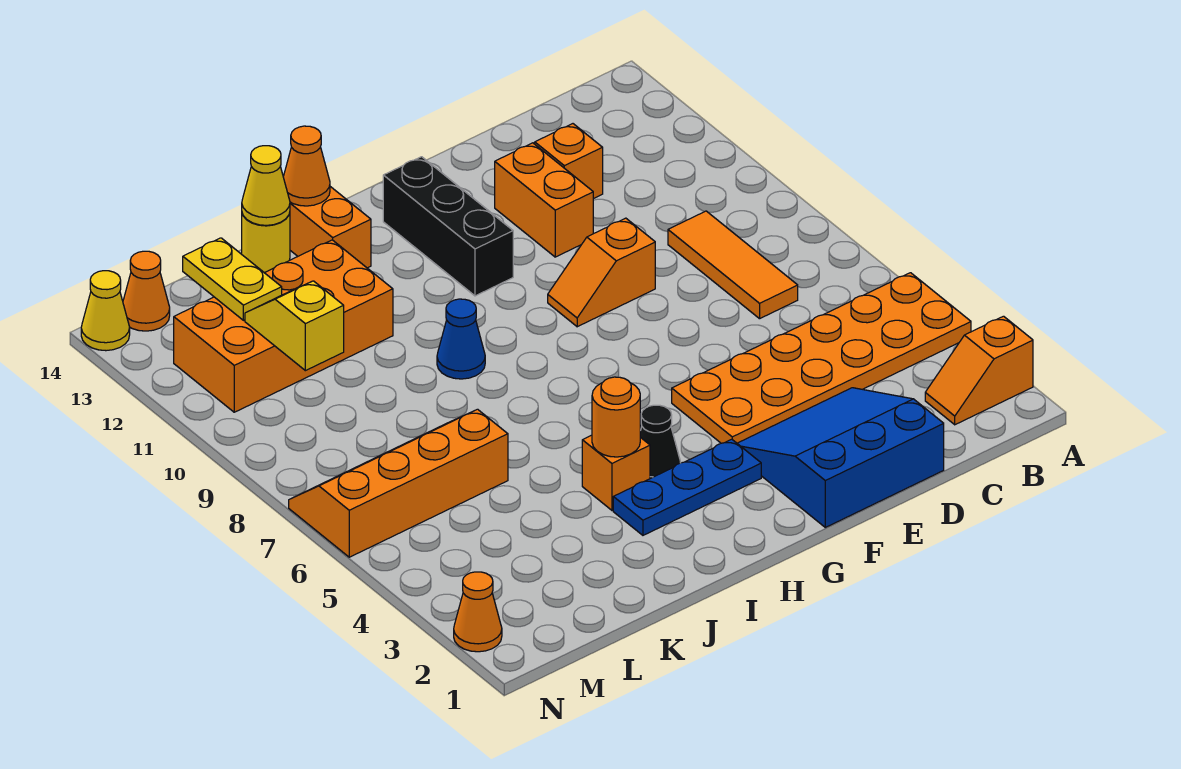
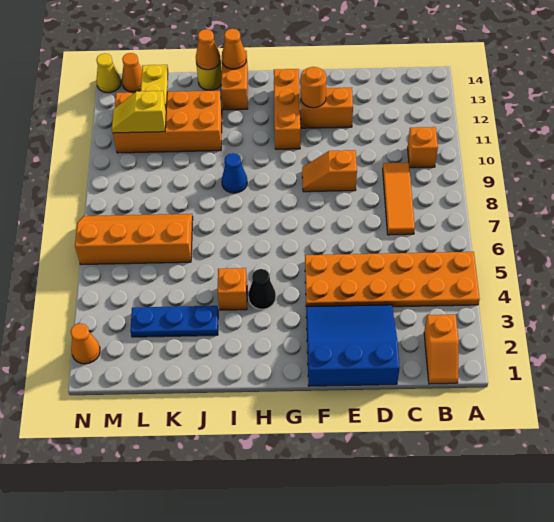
orange slope A2:B2 level 1 top A -> orange slope B1:B2 level 1 top 2
orange brick D12 level 1 -> orange brick B10 level 1
orange brick E11:E12 level 1 -> orange brick E12:F12 level 1
blue plate G3:I3 level 1 -> blue plate J3:L3 level 1
black brick G11:G13 level 1 -> orange brick G11:G13 level 1
orange round brick I4 level 2 -> orange round brick F12 level 2
yellow cone J14 level 2 -> orange cone J14 level 2
yellow slope L10:L11 level 2 top 10 -> yellow slope L11:M11 level 2 top L

